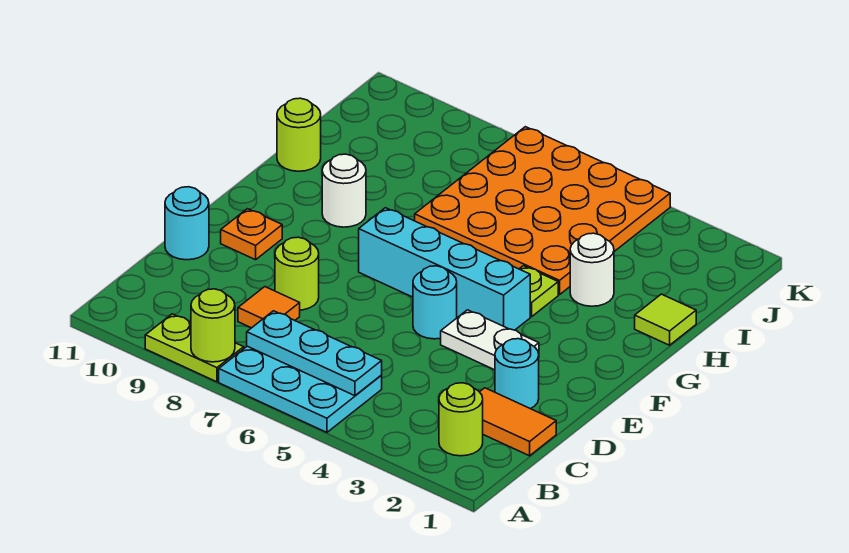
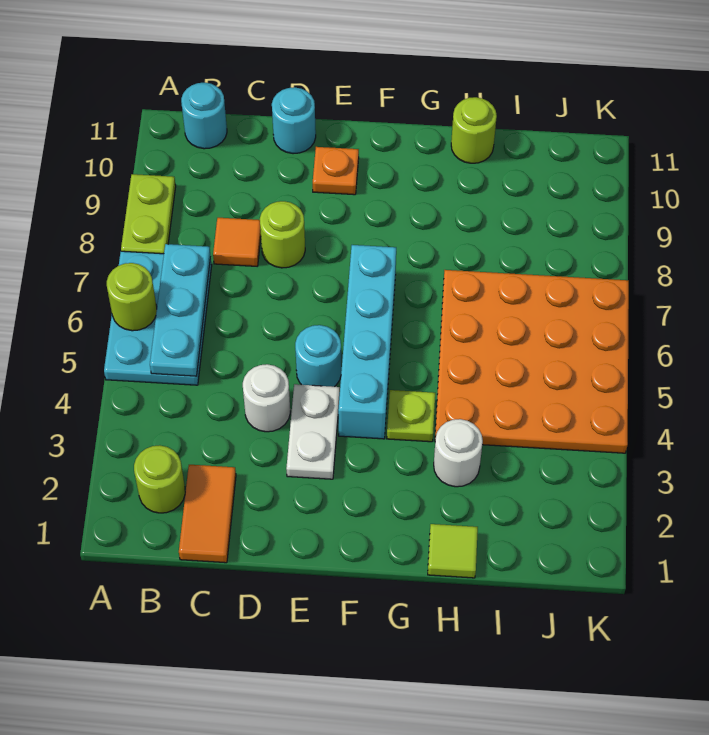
lime round brick A8 level 2 -> lime round brick A6 level 2
cyan round brick D2 level 1 -> cyan round brick B11 level 1
white round brick G9 level 1 -> white round brick D4 level 1

